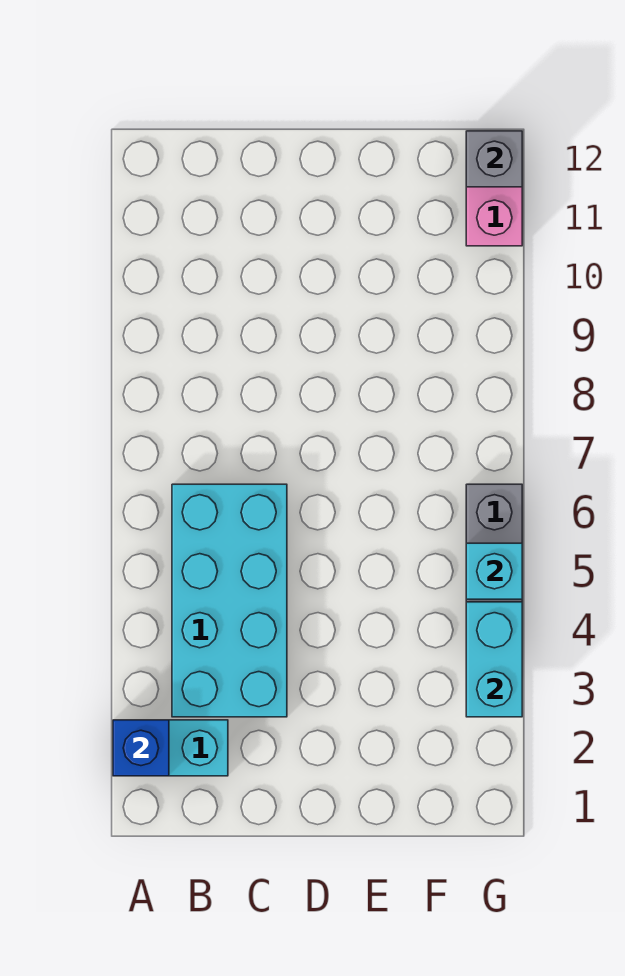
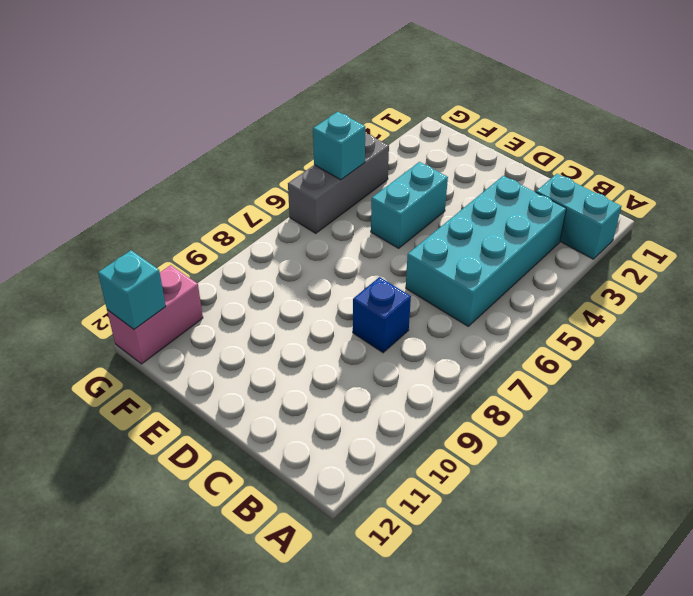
blue brick A2 level 2 -> blue brick C8 level 1
cyan brick G3:G4 level 2 -> cyan brick E4:E5 level 1
grey brick G12 level 2 -> cyan brick G12 level 2

